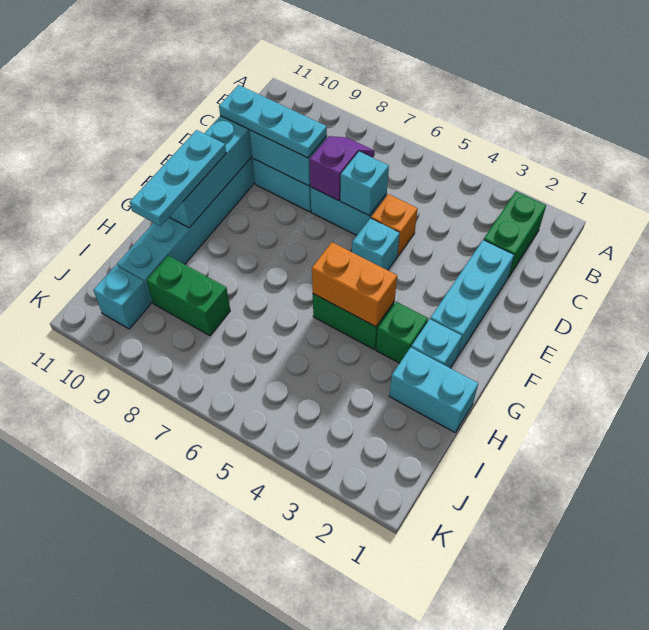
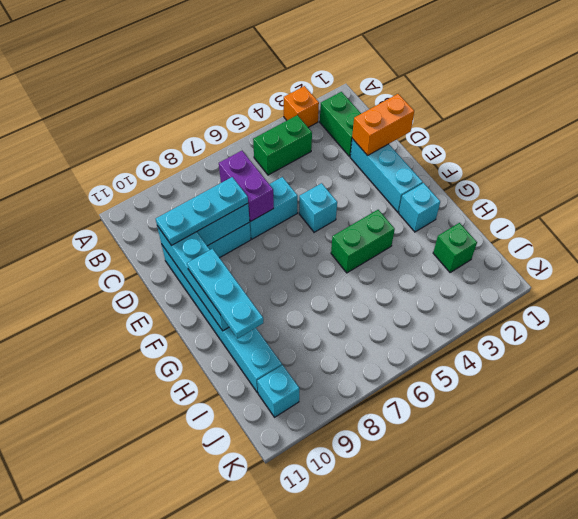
purple slope C7:D7 level 2 top D -> purple brick C7:D7 level 2
orange brick D5 level 1 -> orange brick A3 level 1
cyan brick D6 level 2 -> none
green brick G3 level 1 -> green brick I2 level 1
orange brick G4:G5 level 2 -> orange brick D1:D2 level 2
cyan brick H1:H2 level 1 -> none
green brick I8:I9 level 1 -> green brick B4:B5 level 1

